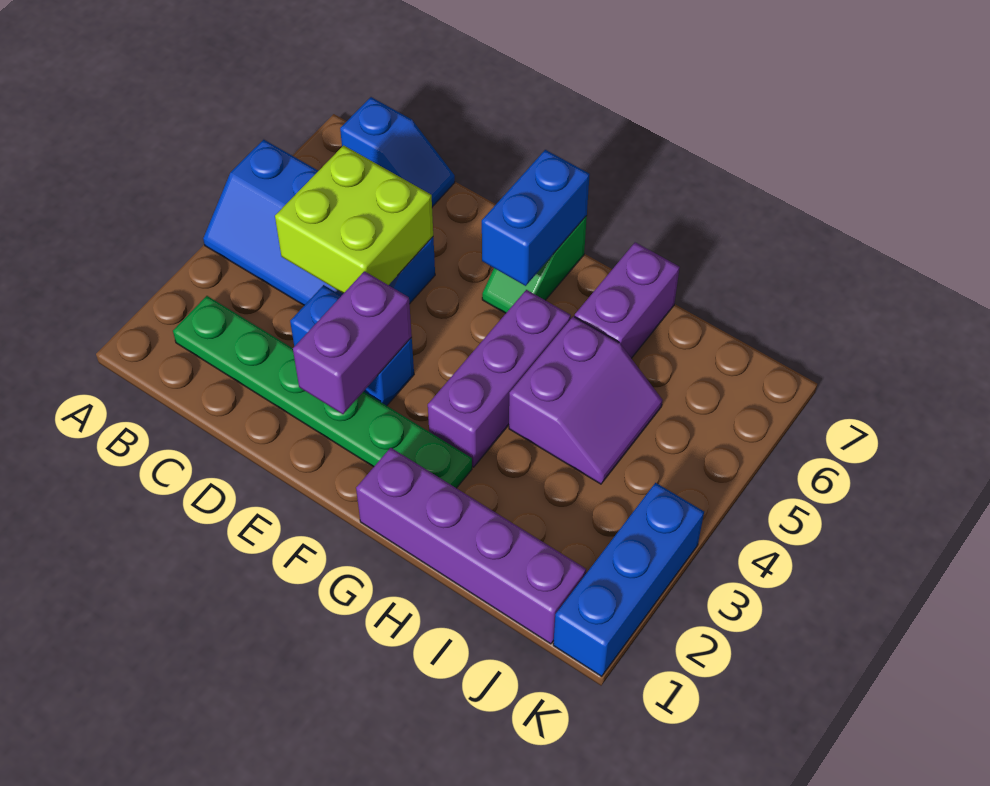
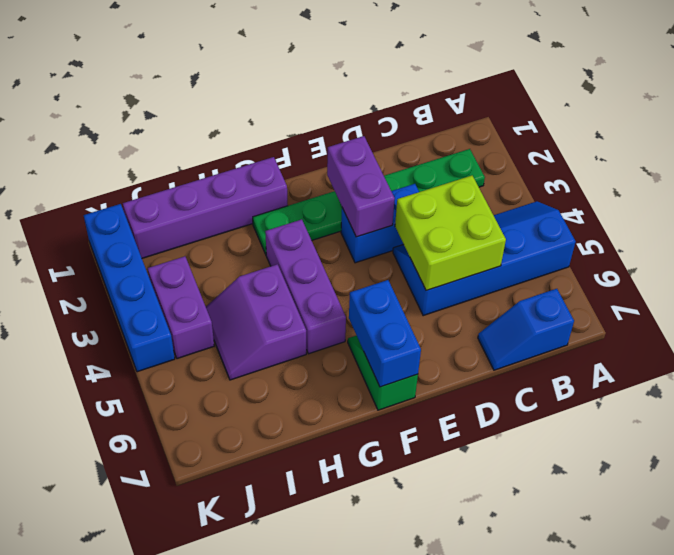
purple brick H6:H7 level 1 -> purple brick J3:J4 level 1
blue brick K1:K3 level 1 -> blue brick K1:K4 level 1

